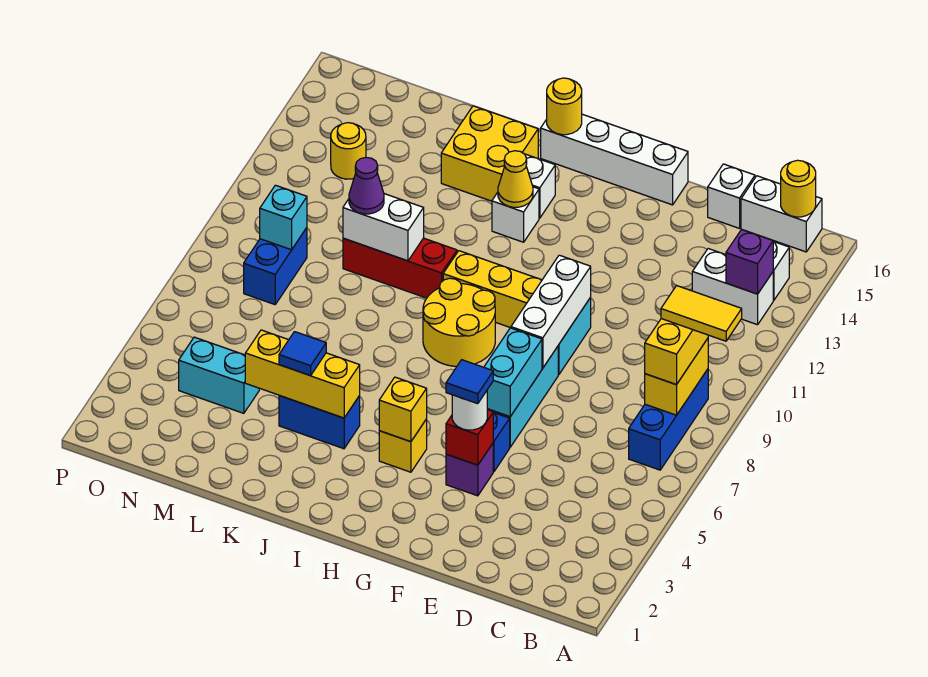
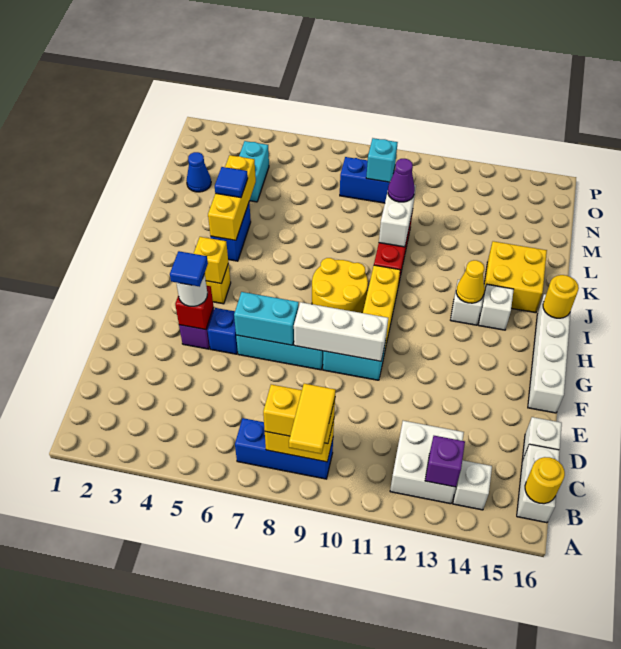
white brick B13:C13 level 1 -> white brick B12:C13 level 1
none -> blue cone M2 level 1
yellow round brick N13 level 1 -> none

